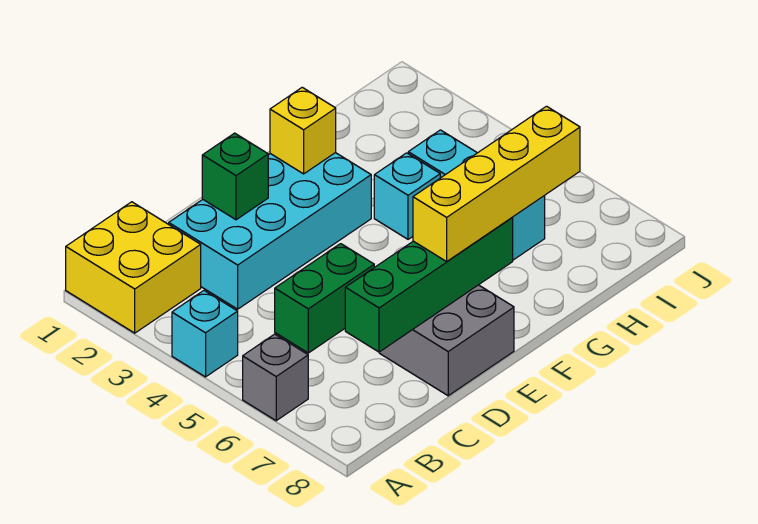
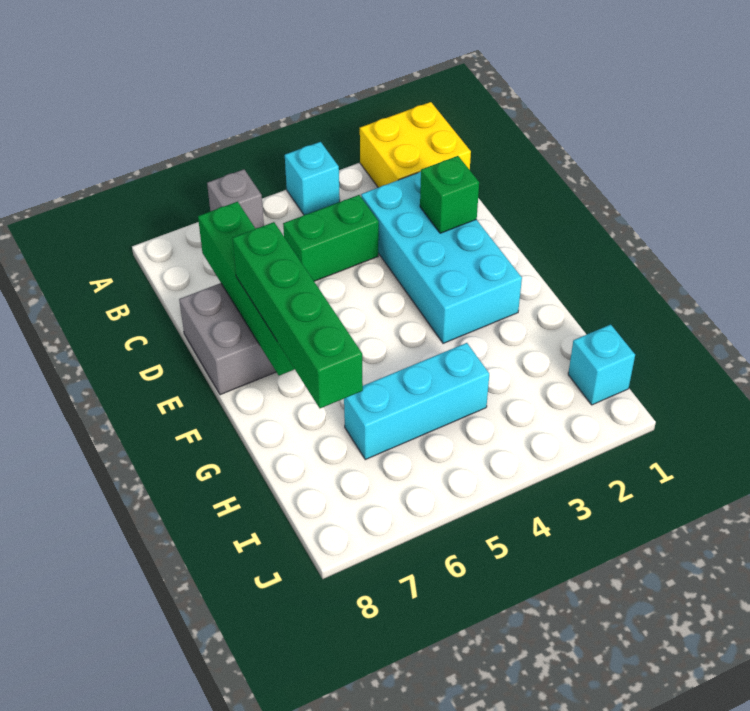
green brick C5:D5 level 1 -> green brick C4:C5 level 1
yellow brick E7:H7 level 3 -> green brick E7:H7 level 3
yellow brick F2 level 2 -> none
cyan brick G4 level 1 -> cyan brick I1 level 1

